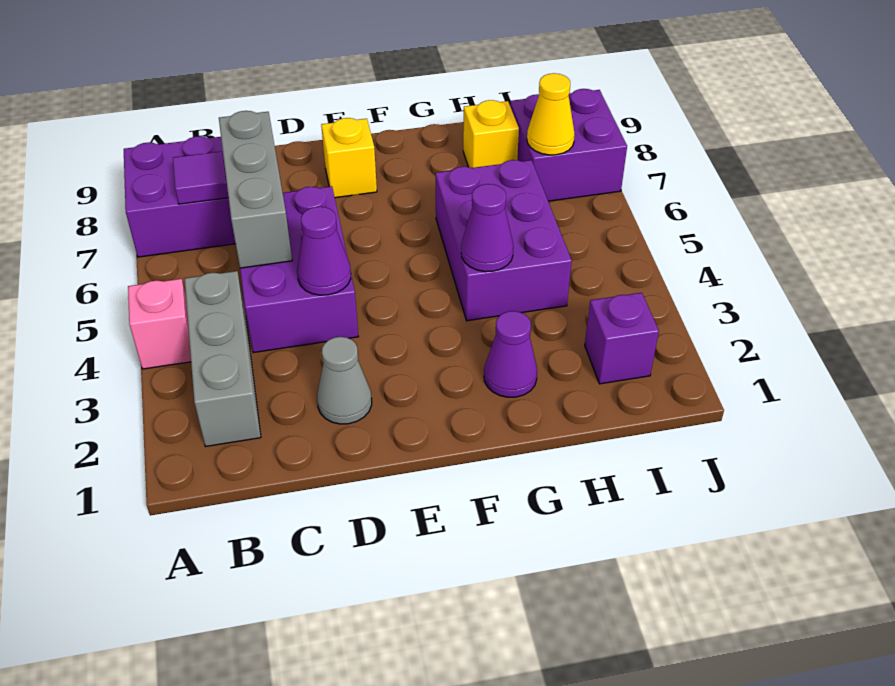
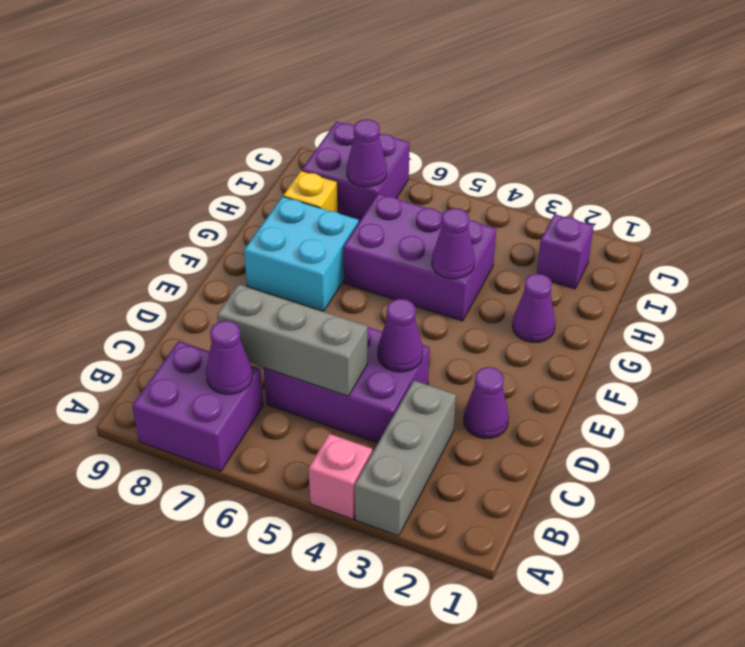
grey brick B2:B4 level 1 -> grey brick A3:C3 level 1
purple tile B7 level 2 -> purple cone B7 level 2
grey cone D2 level 1 -> purple cone D2 level 1
yellow brick E8 level 1 -> none
none -> cyan brick F7:G8 level 1
yellow cone I7 level 2 -> purple cone I7 level 2

